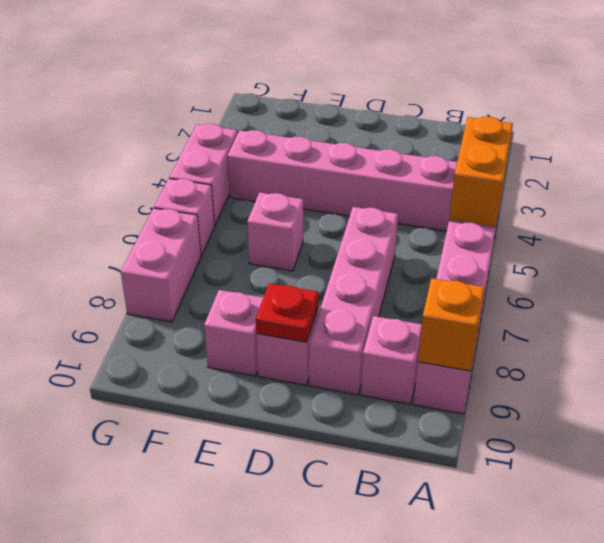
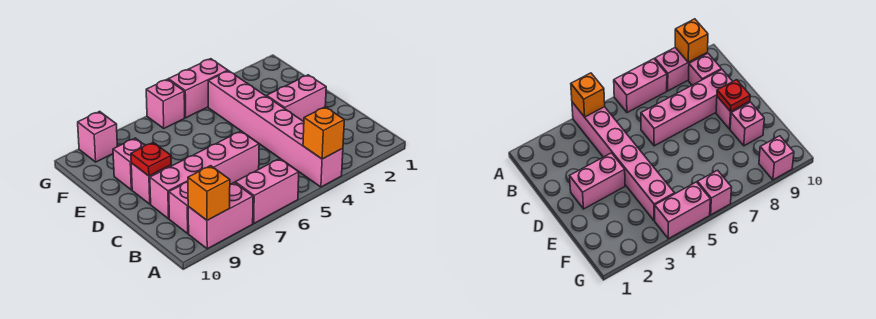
orange brick A4:A5 level 2 -> orange brick A4 level 2
pink brick E6 level 1 -> pink brick G9 level 1
pink brick G7:G8 level 1 -> pink brick D2:D3 level 1

